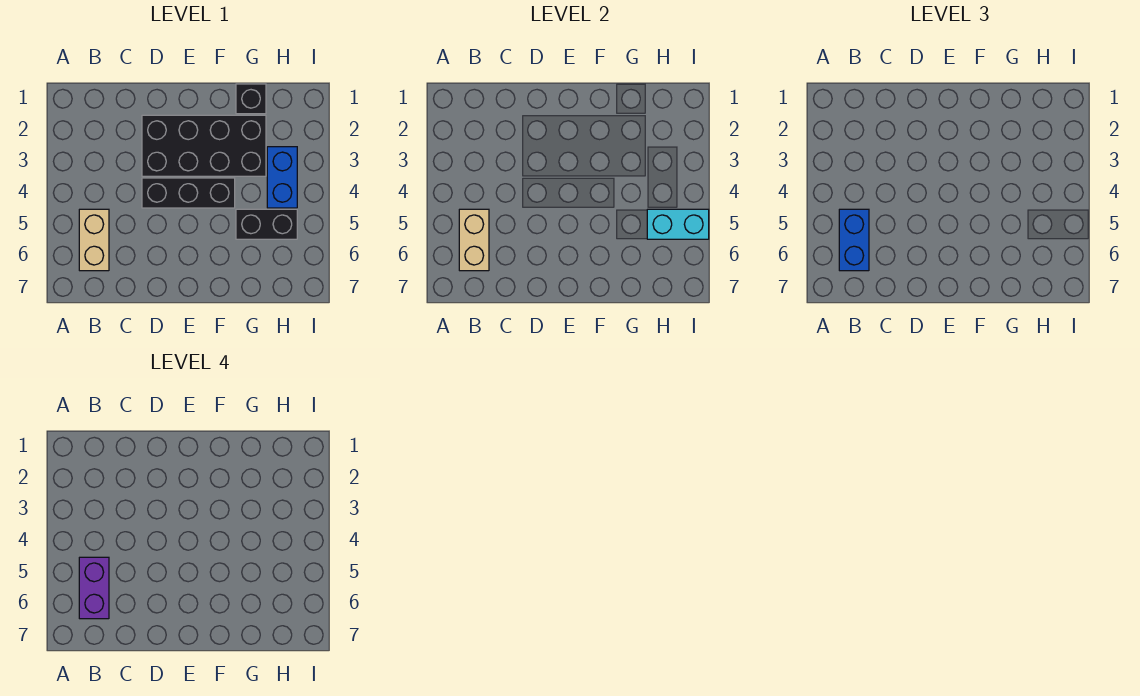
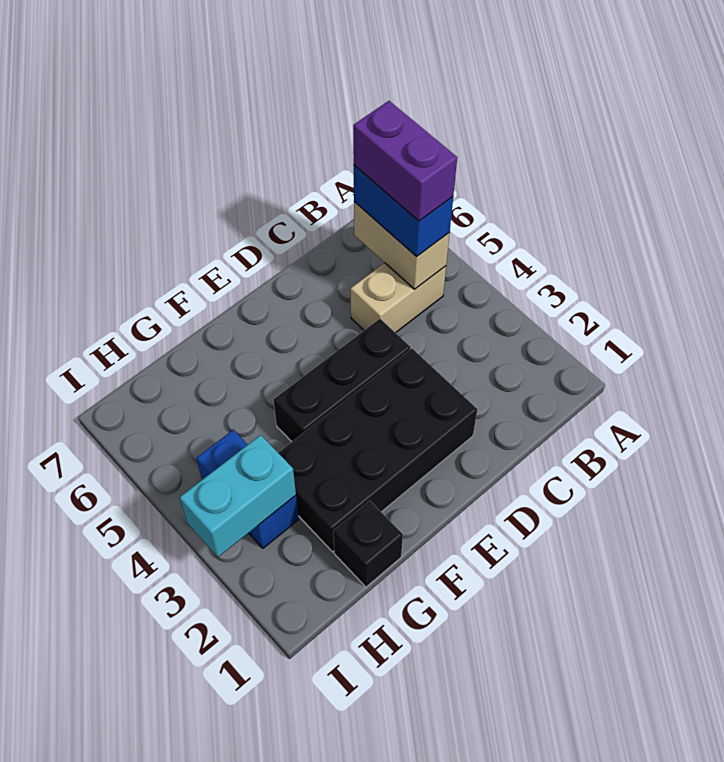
tan brick B5:B6 level 1 -> tan brick B5:C5 level 1
black brick G5:H5 level 1 -> none
cyan brick H5:I5 level 2 -> cyan brick H3:I3 level 2

